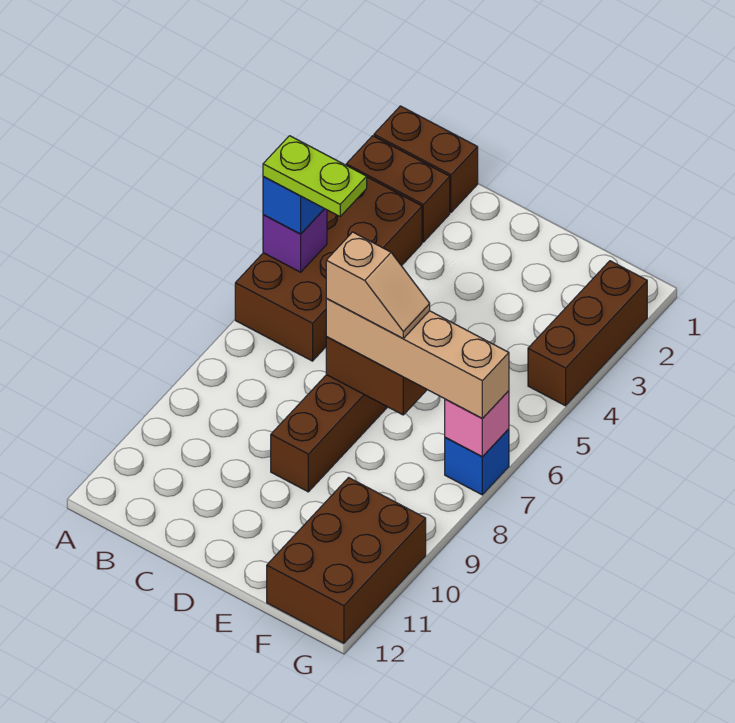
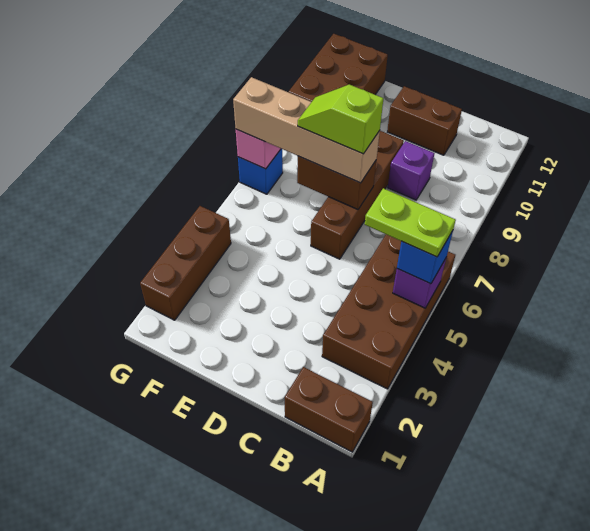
brown brick A2:B2 level 1 -> brown brick C11:D11 level 1
none -> purple brick C9 level 1
tan slope D7:E7 level 4 top D -> lime slope D7:E7 level 4 top D

